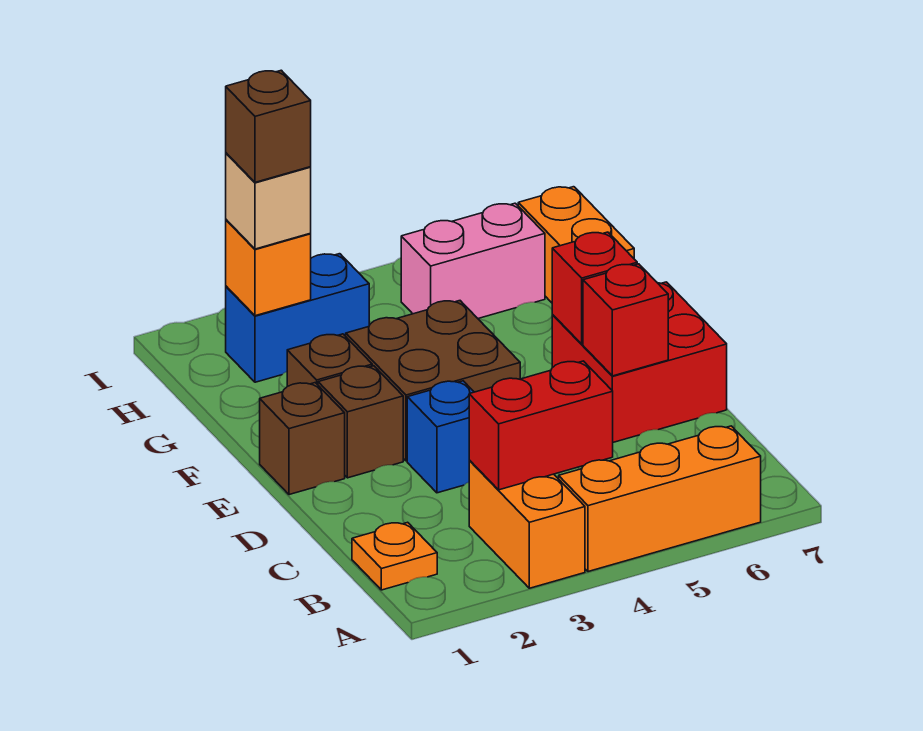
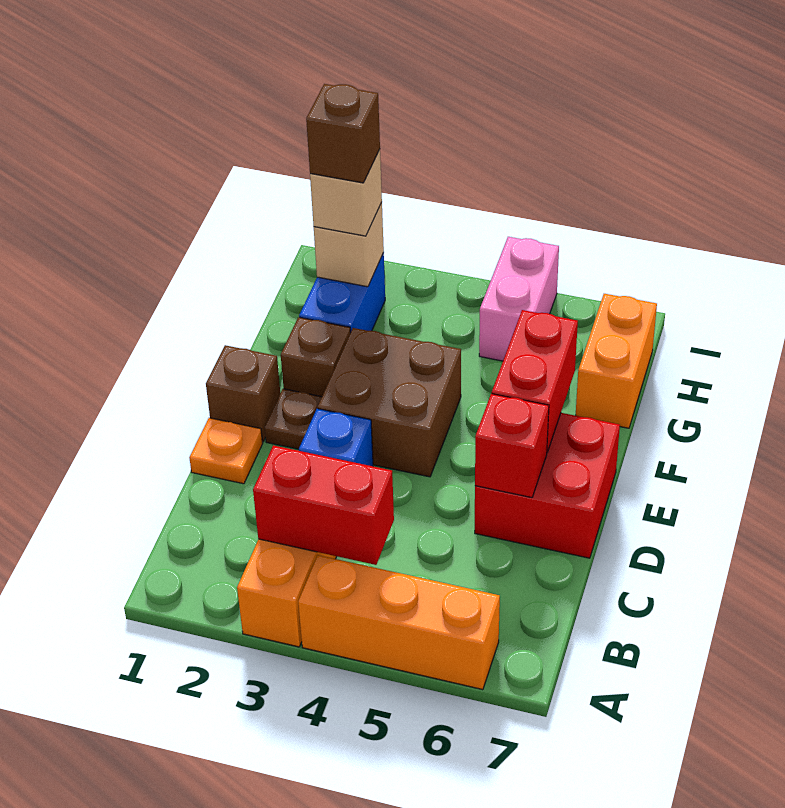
orange plate B1 level 1 -> orange plate D1 level 1
brown brick E2 level 1 -> brown plate E2 level 1
red brick E6 level 2 -> red brick E6:F6 level 2
blue brick H2:H3 level 1 -> blue brick G2:H2 level 1
orange brick H2 level 2 -> tan brick H2 level 2
pink brick H5:H6 level 1 -> pink brick H5:I5 level 1

